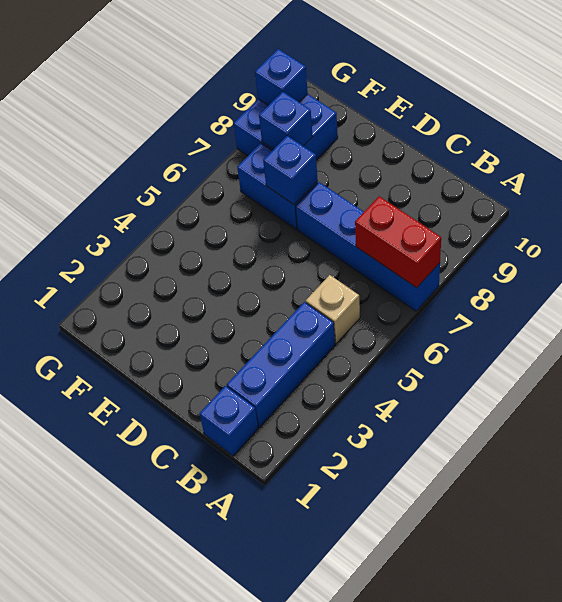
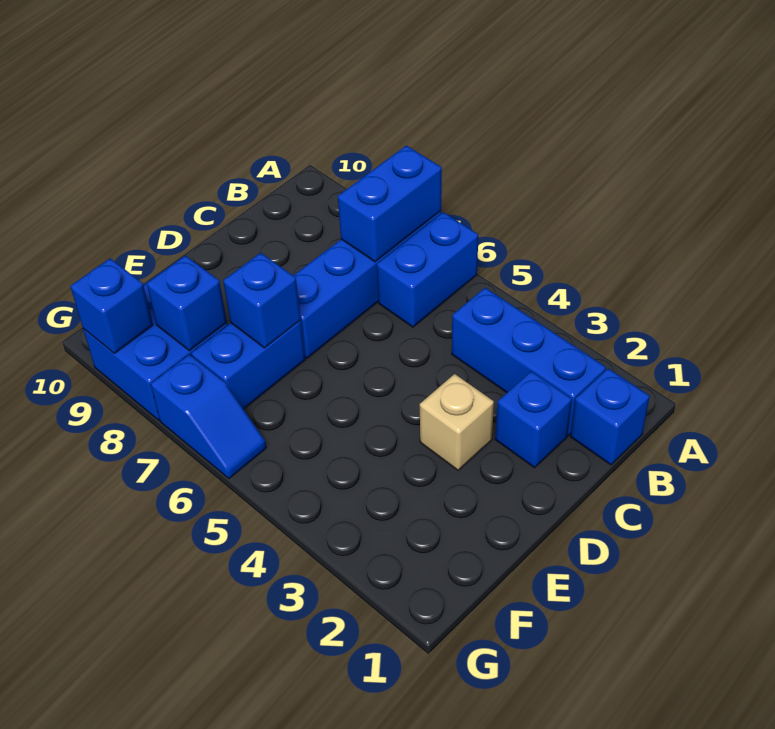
none -> blue brick A6:B6 level 1
red brick A7:B7 level 2 -> blue brick A7:B7 level 2
tan brick B5 level 1 -> tan brick D3 level 1
none -> blue brick C2 level 1
none -> blue slope G6:G7 level 1 top 7

